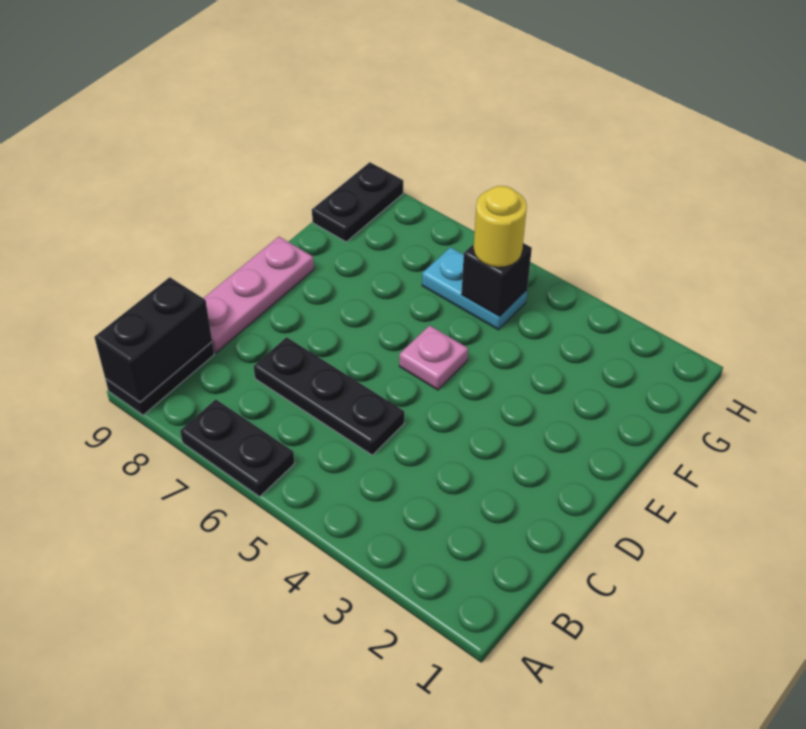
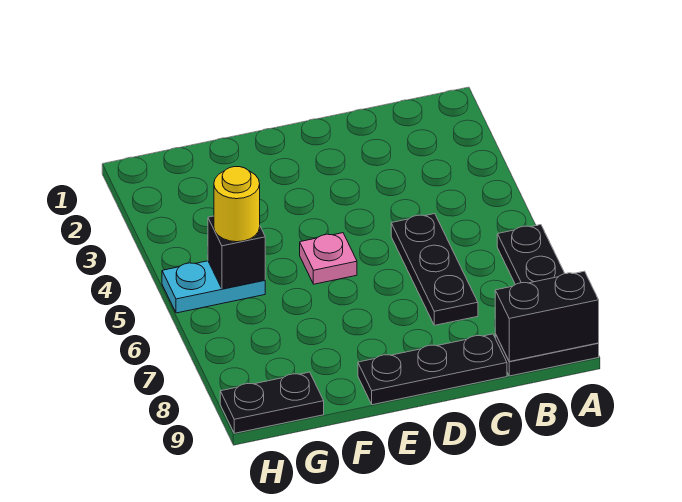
pink plate C9:E9 level 1 -> black plate C9:E9 level 1
cyan plate G5:G6 level 1 -> cyan plate G5:H5 level 1

